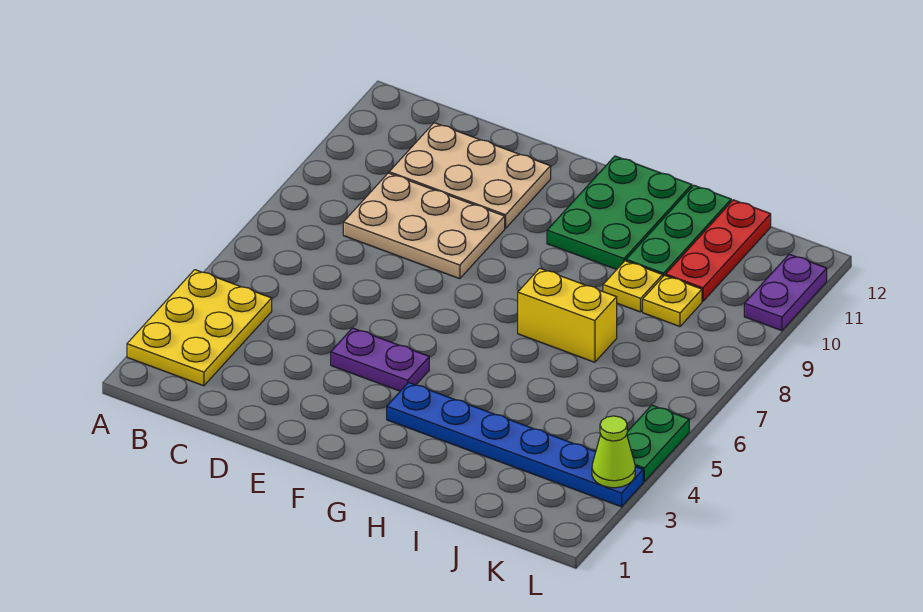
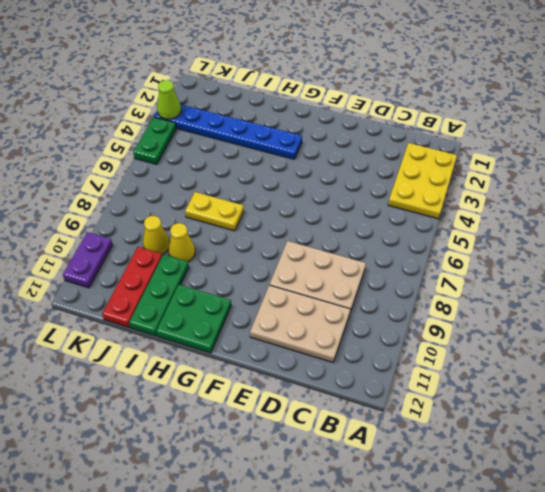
purple plate E4:F4 level 1 -> none
green plate G10:H12 level 1 -> green plate G11:H12 level 1
yellow brick H7:I7 level 1 -> yellow plate H7:I7 level 1
yellow plate I9 level 1 -> yellow cone I9 level 1
yellow plate J9 level 1 -> yellow cone J9 level 1

